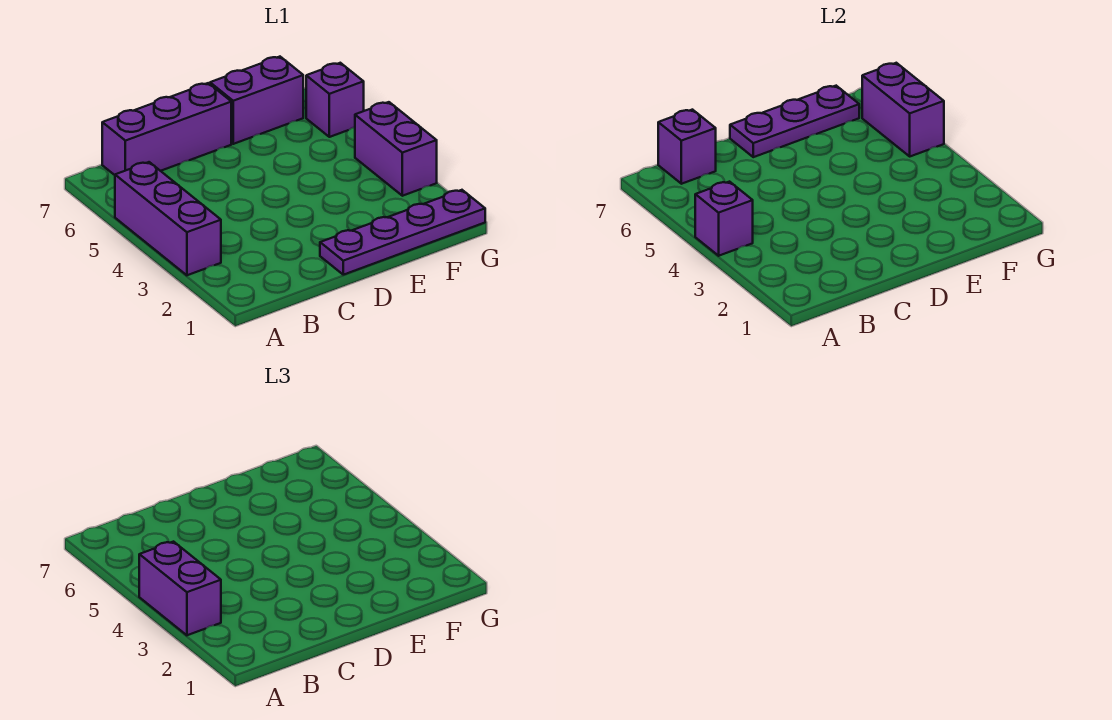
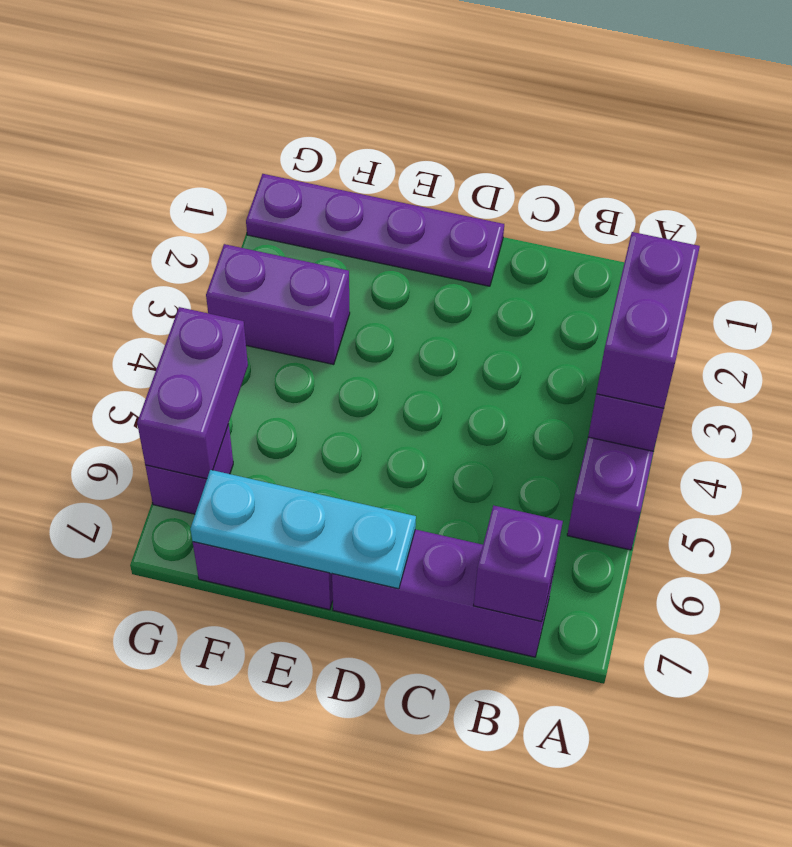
purple plate D7:F7 level 2 -> cyan plate D7:F7 level 2
purple brick G3:G4 level 1 -> purple brick F3:G3 level 1

